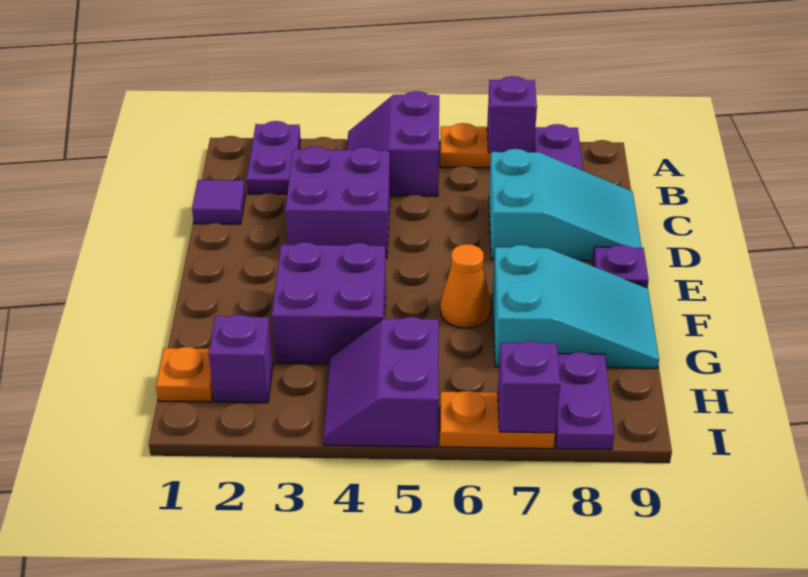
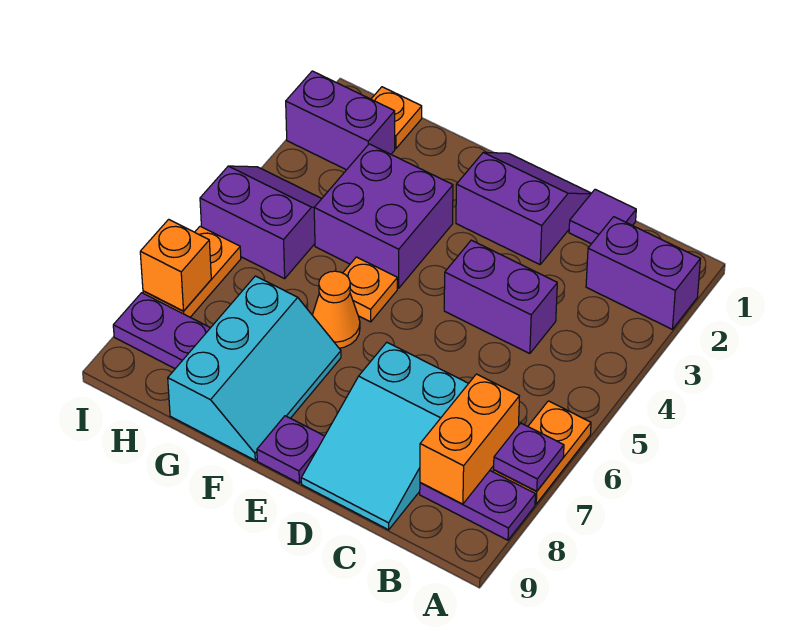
purple plate A2:B2 level 1 -> purple brick A2:B2 level 1
purple slope A4:B5 level 1 top 5 -> purple slope D1:E2 level 1 top 2
purple brick A7 level 2 -> purple plate A7 level 2
none -> orange brick B7:B8 level 2
purple brick C3:D4 level 1 -> purple brick C4:D4 level 1
none -> orange plate F5 level 1
cyan slope F7:G9 level 1 top 7 -> cyan slope F7:G9 level 1 top G
purple brick H2 level 1 -> purple brick H2:I2 level 1
purple brick I7 level 2 -> orange brick I7 level 2

